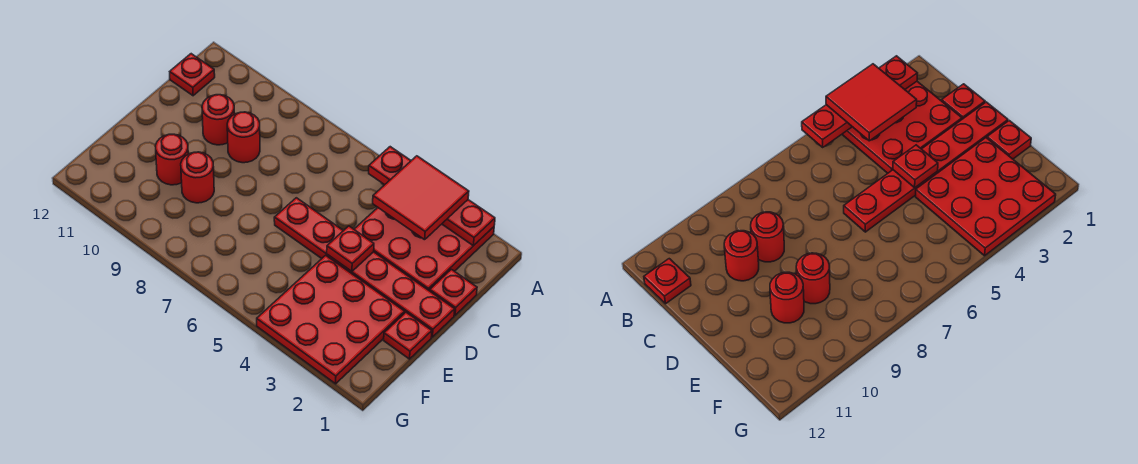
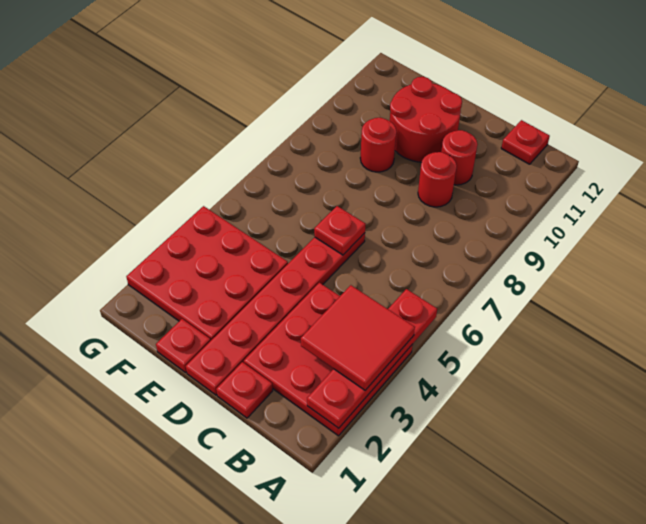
red plate D4 level 2 -> red plate D6 level 2
red round brick E10 level 1 -> red round brick D10:E11 level 1

